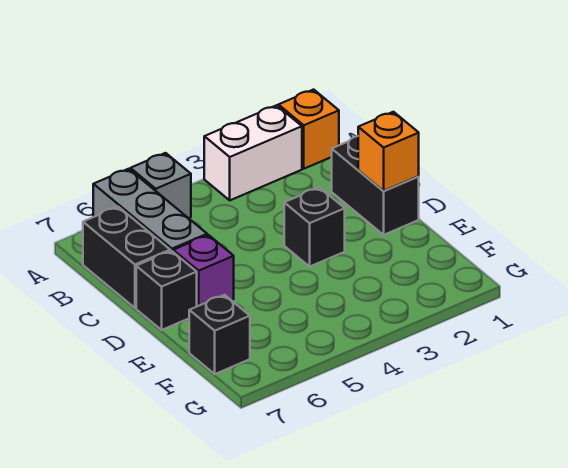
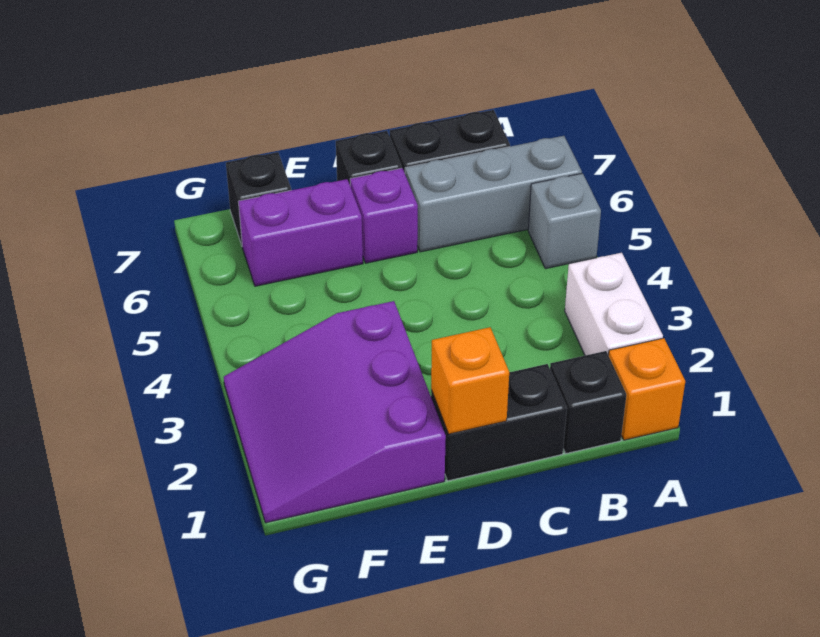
black brick D3 level 1 -> black brick B1 level 1
none -> purple slope E1:G3 level 1 top E
none -> purple brick E6:F6 level 1

